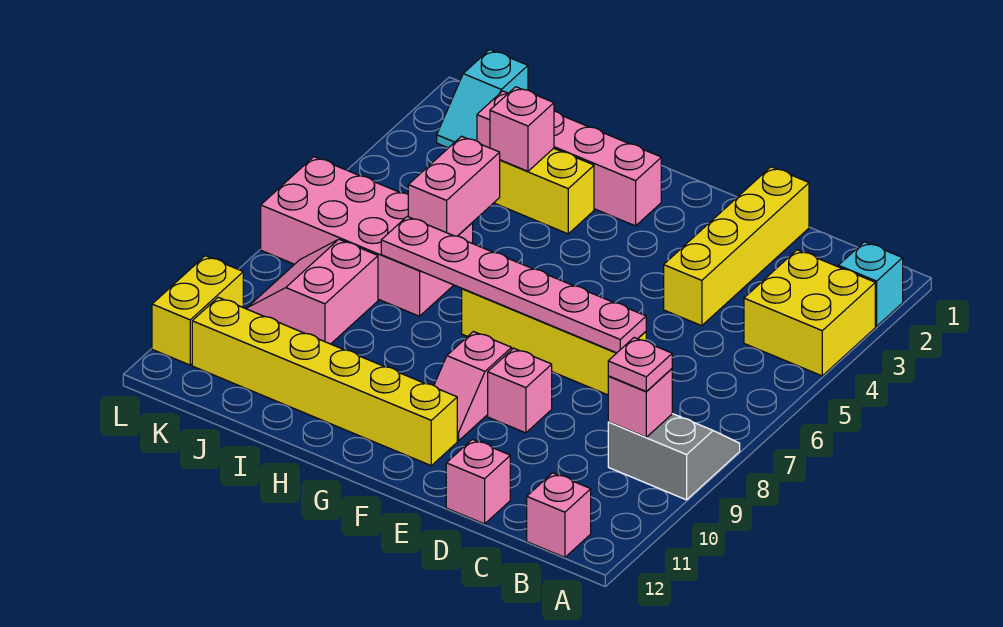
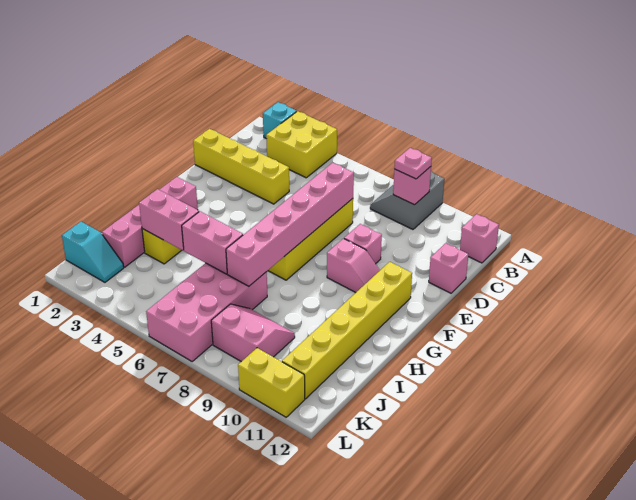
pink plate D7:I7 level 2 -> pink brick D7:I7 level 2
pink brick I3 level 2 -> pink brick I3:I4 level 2
pink slope J8:K9 level 1 top J -> pink slope J8:K9 level 1 top K

